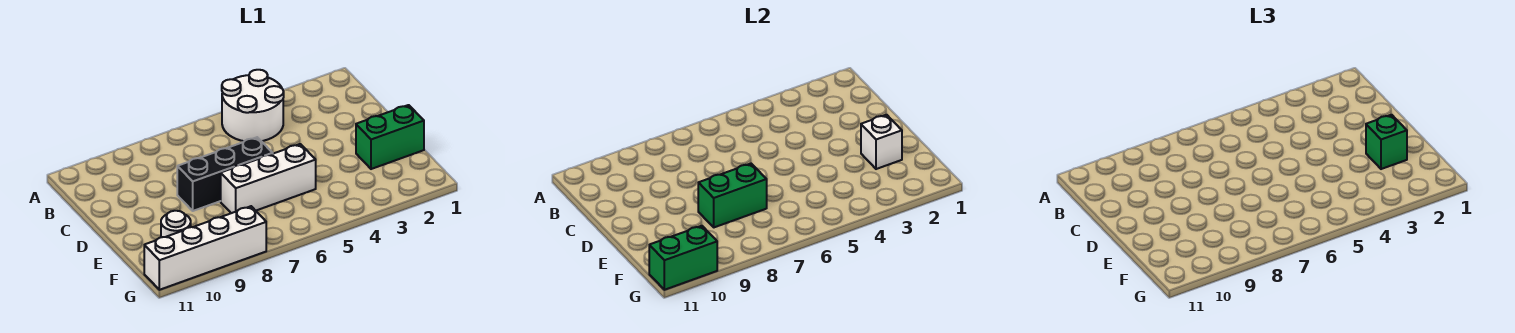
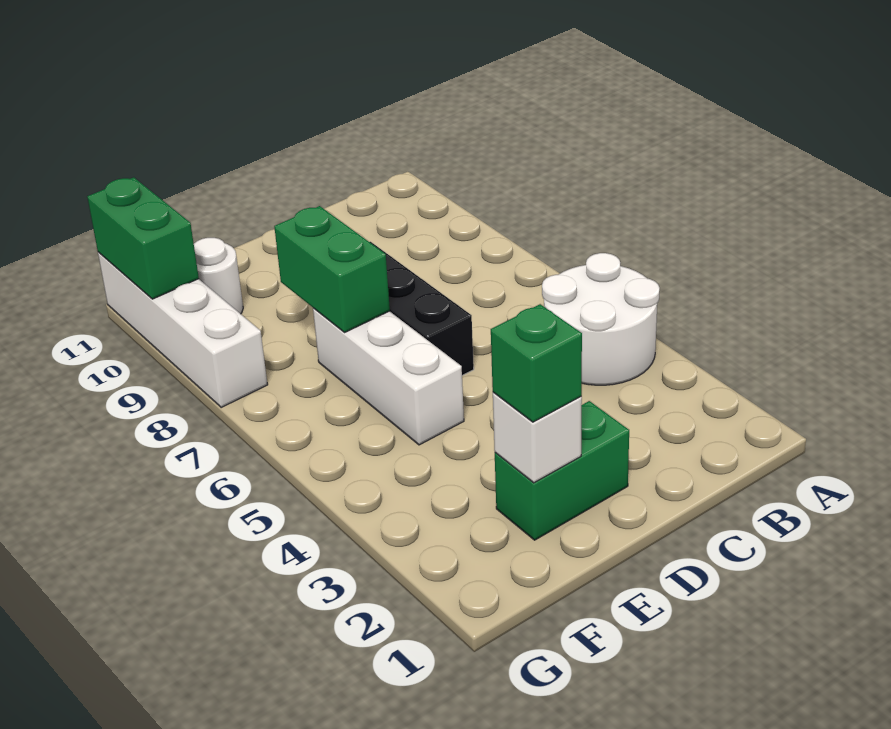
green brick E1:E2 level 1 -> green brick D2:E2 level 1

